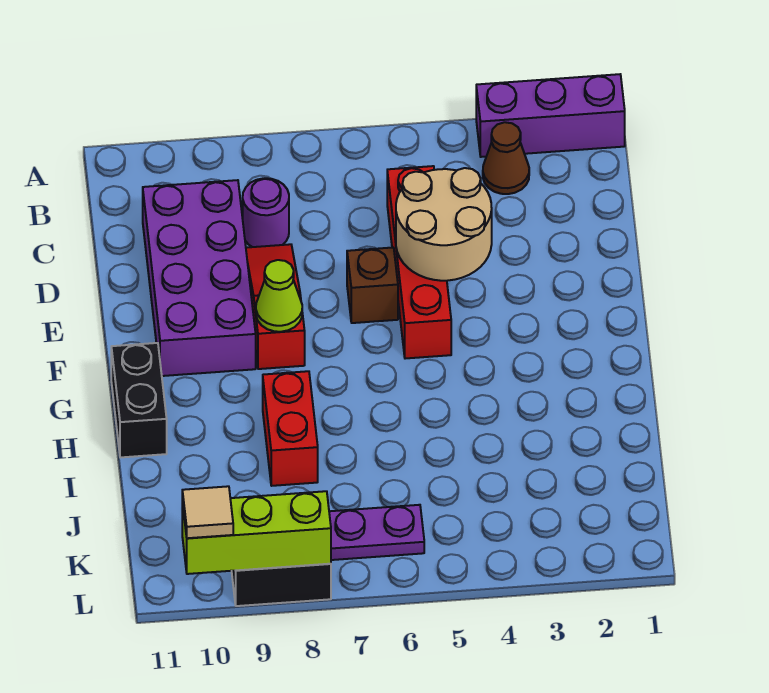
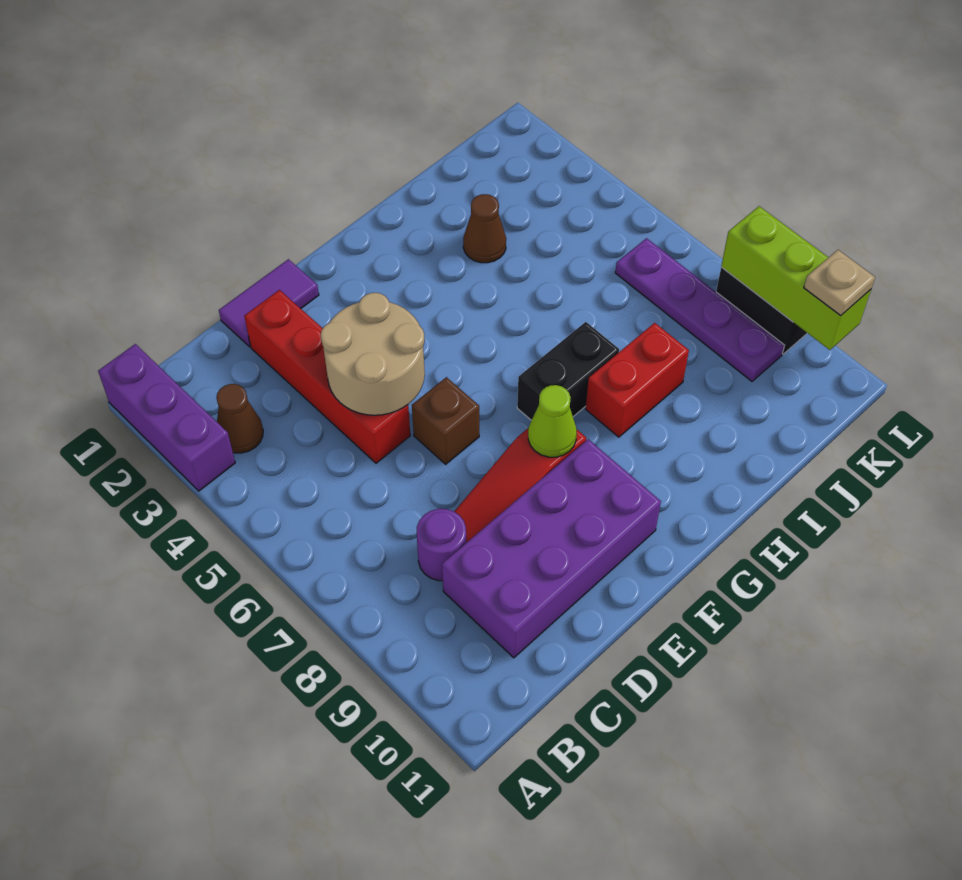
red brick C5:F5 level 1 -> red brick D2:D5 level 1
none -> purple tile D1:E1 level 1
black brick G11:H11 level 1 -> black brick G7:H7 level 1
none -> brown cone I3 level 1
tan tile L10 level 3 -> tan plate L10 level 3

